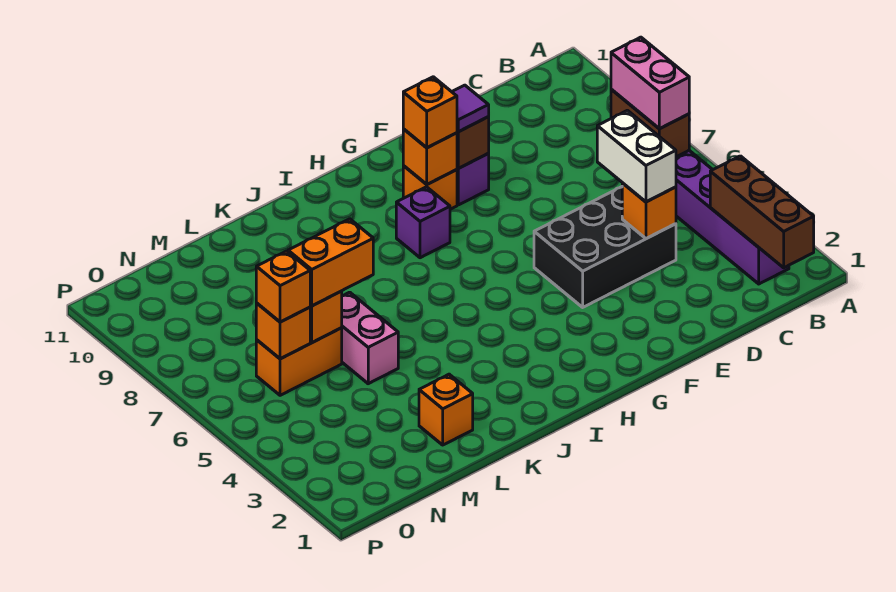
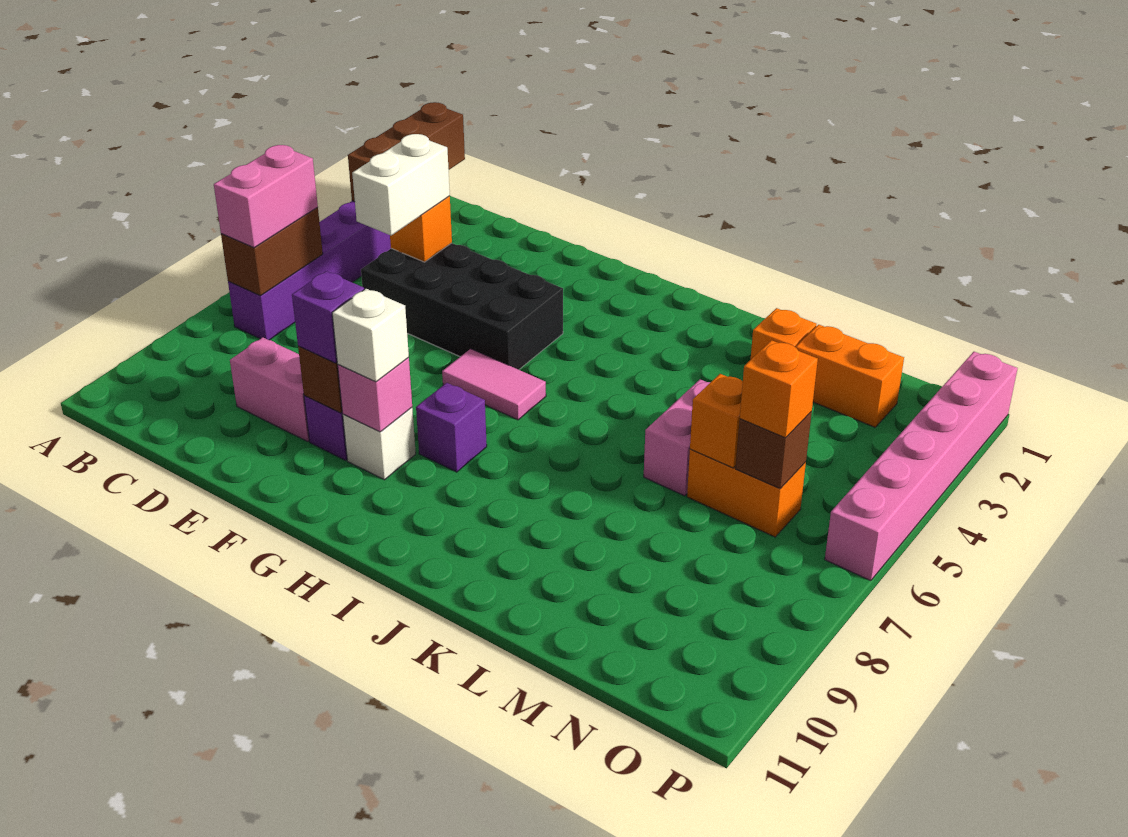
black brick D4:F5 level 1 -> black brick D4:G5 level 1
none -> pink brick D9:E9 level 1
purple tile F9 level 3 -> purple brick F9 level 3
none -> pink tile G6:H6 level 1
orange brick G9 level 1 -> white brick G9 level 1
orange brick G9 level 2 -> pink brick G9 level 2
orange brick G9 level 3 -> white brick G9 level 3
orange brick L6:M6 level 3 -> orange brick M2:N2 level 1
orange brick N6 level 2 -> brown brick N6 level 2
none -> pink brick P1:P6 level 1

